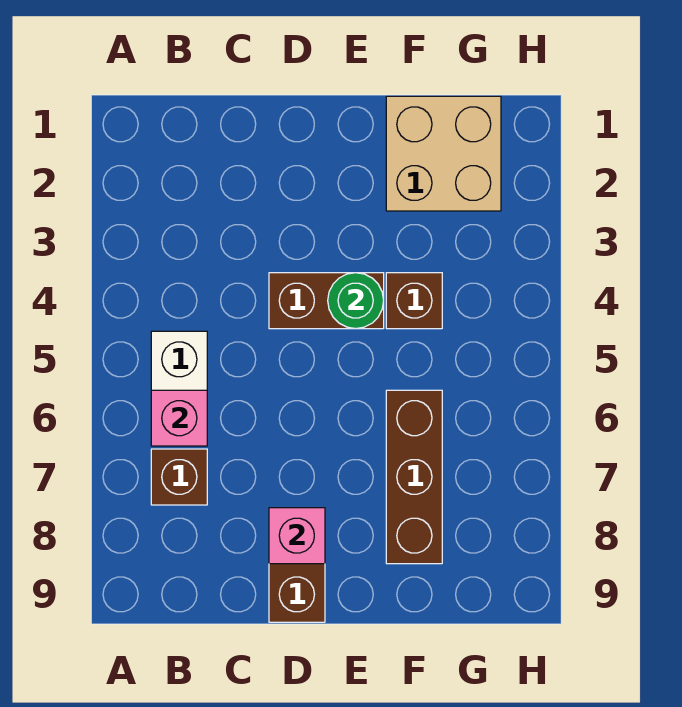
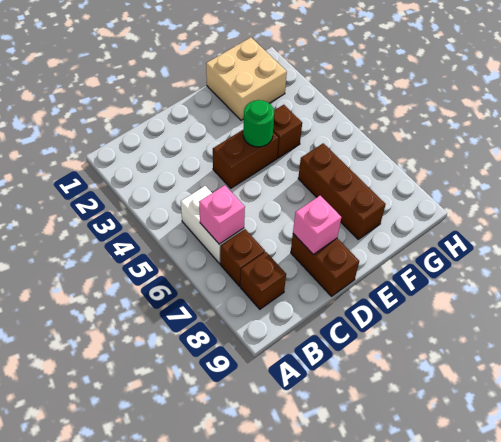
none -> brown brick B8 level 1

